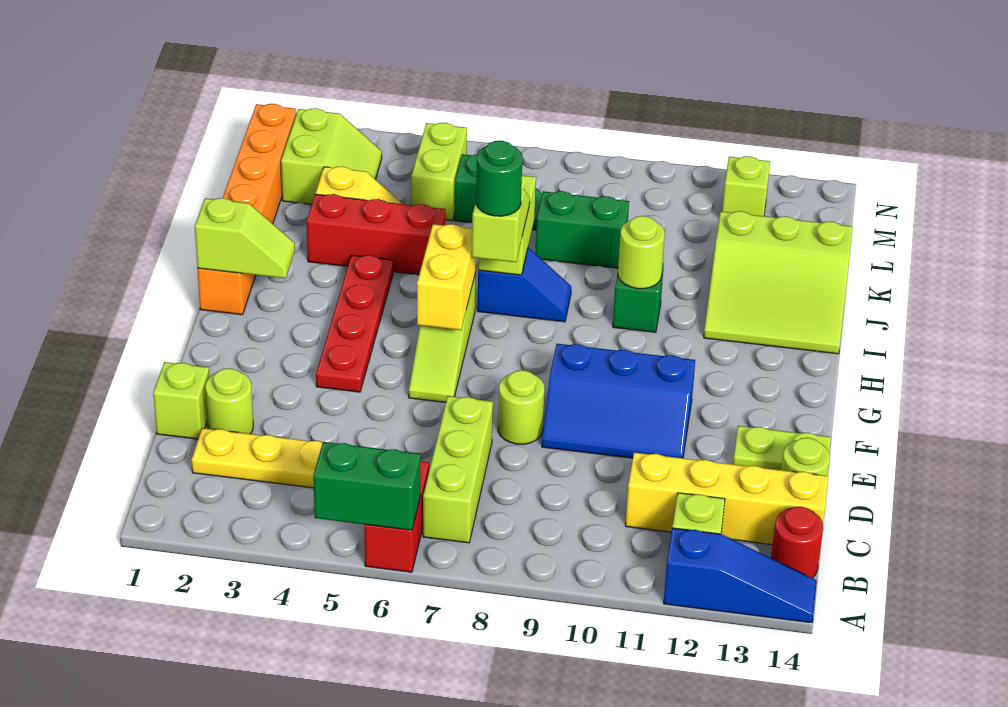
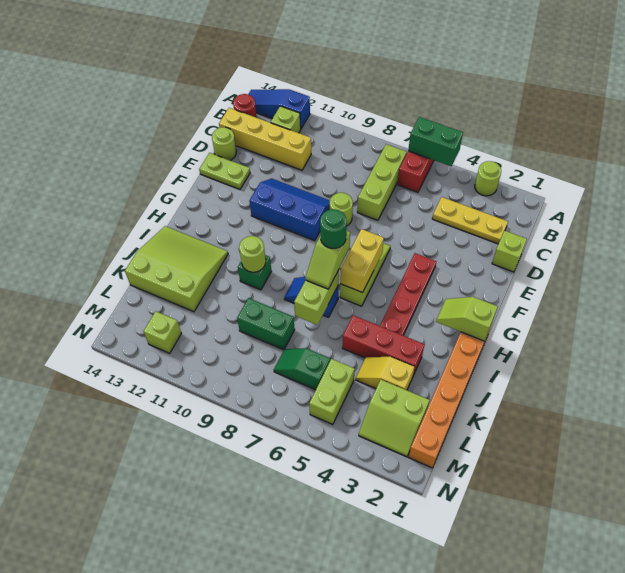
lime round brick D2 level 1 -> lime round brick A3 level 1
lime slope L2:M3 level 1 top 2 -> lime slope L2:M3 level 1 top L

